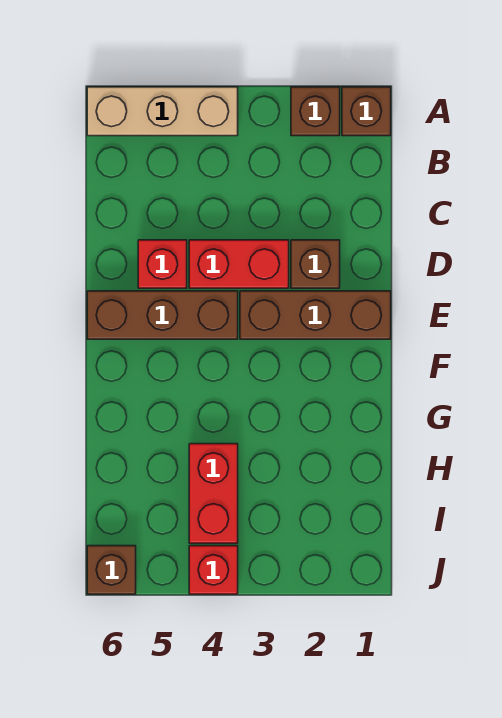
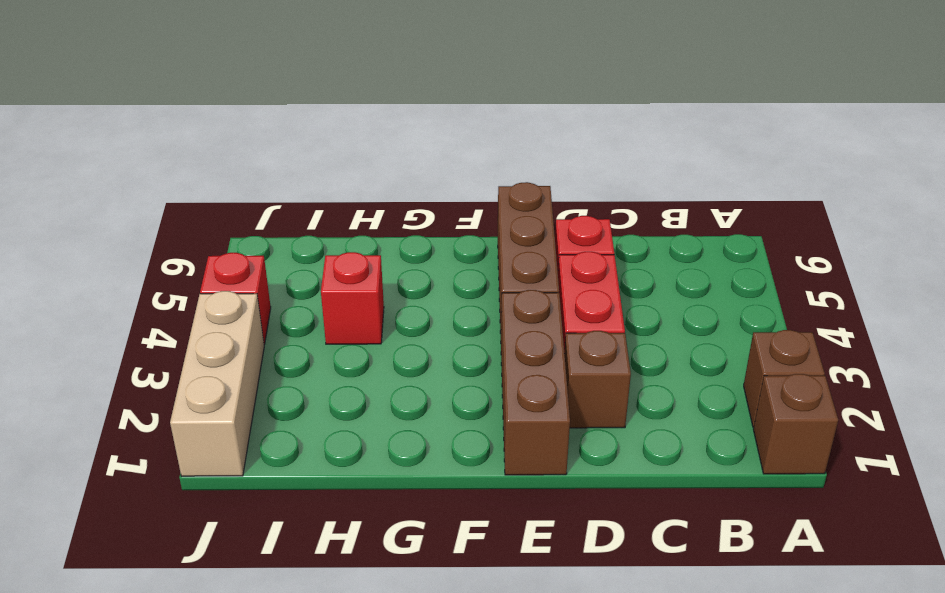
tan brick A4:A6 level 1 -> tan brick J1:J3 level 1
red brick H4:I4 level 1 -> red brick H4 level 1
brown brick J6 level 1 -> none

